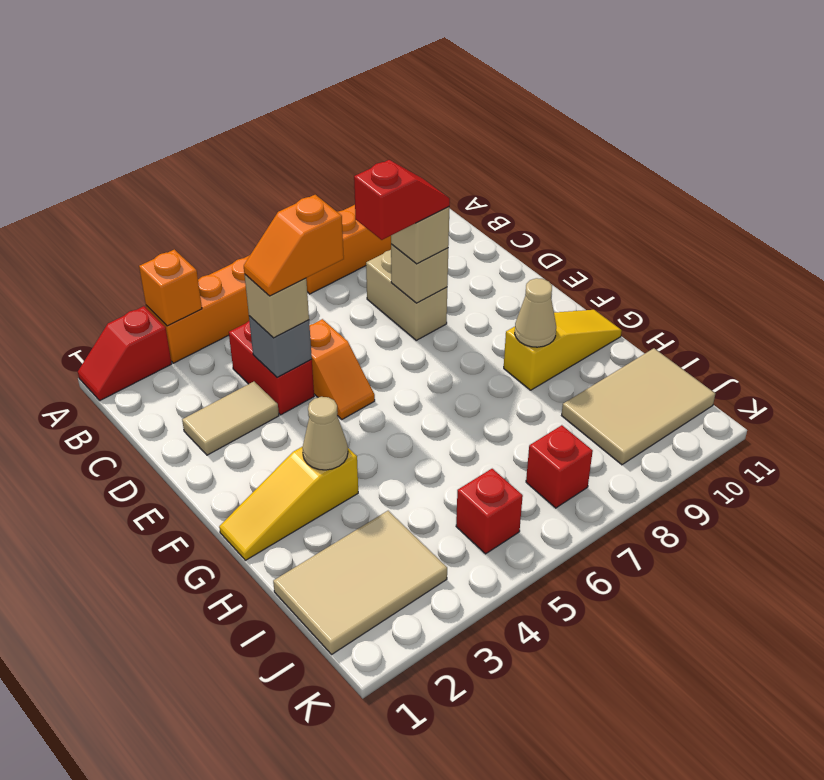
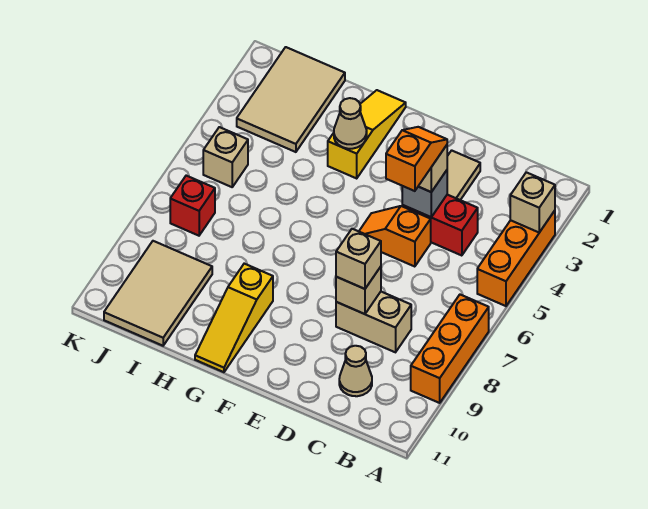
red slope A1:A2 level 1 top 2 -> none
orange brick A3 level 2 -> tan brick A3 level 2
red slope D7:D8 level 4 top 7 -> none
tan cone G9 level 2 -> tan cone C10 level 1
red brick J5 level 1 -> tan brick J5 level 1

